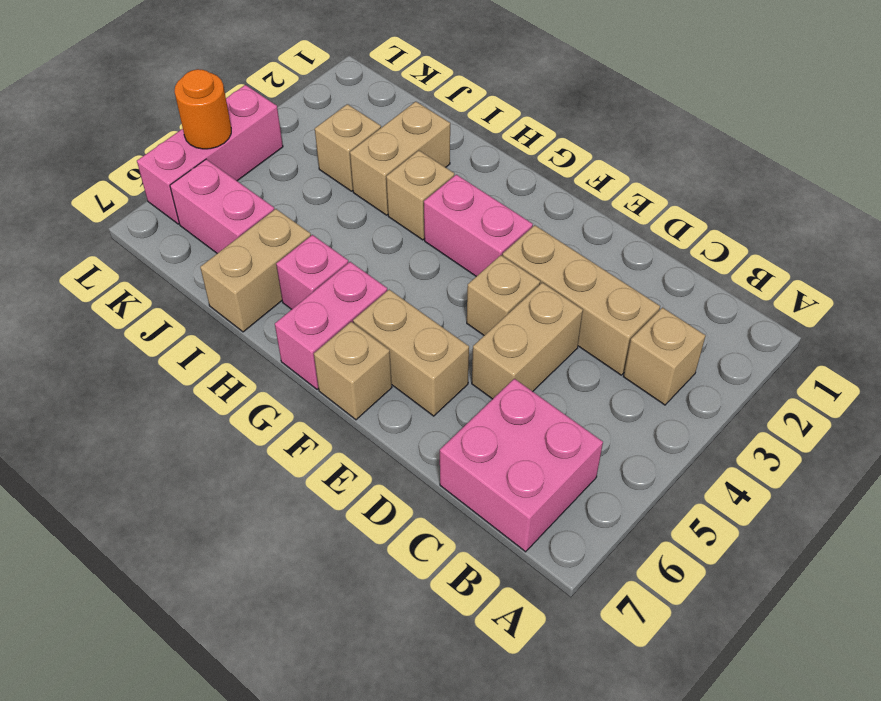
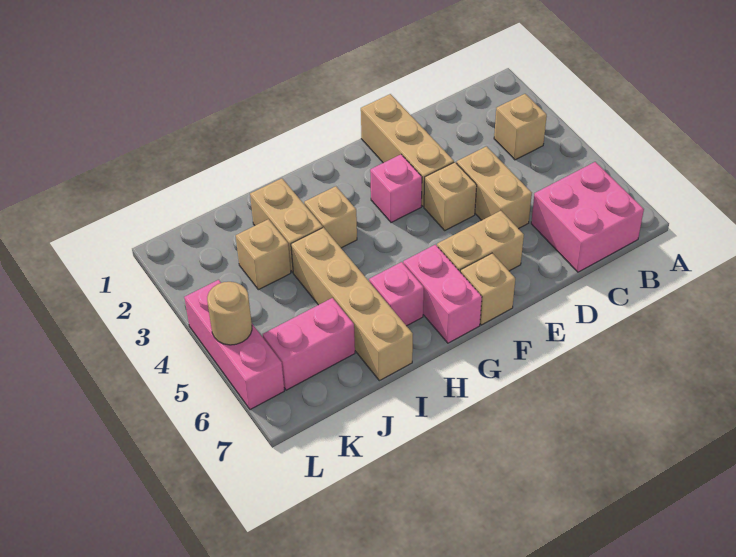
tan brick C3:E3 level 1 -> tan brick E1:E3 level 1
pink brick F3:G3 level 1 -> pink brick F3 level 1
tan brick I6:I7 level 1 -> tan brick I4:I7 level 1
orange round brick L5 level 2 -> tan round brick L5 level 2

